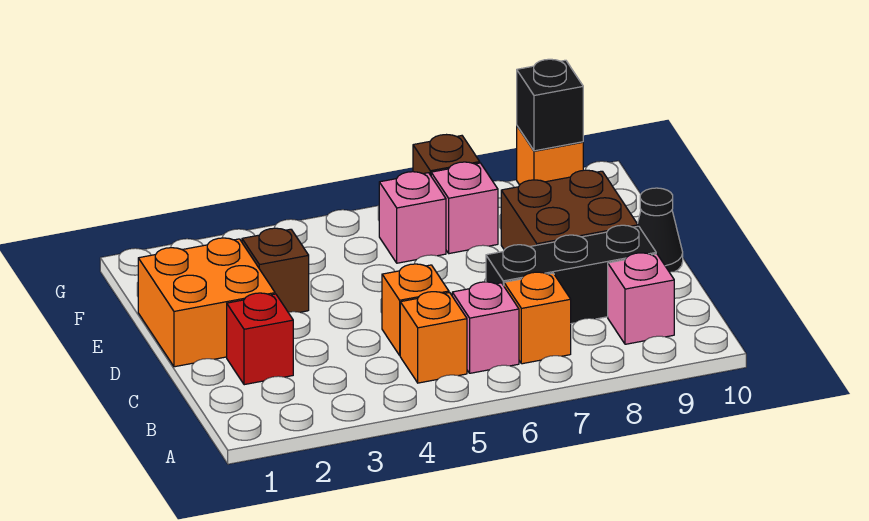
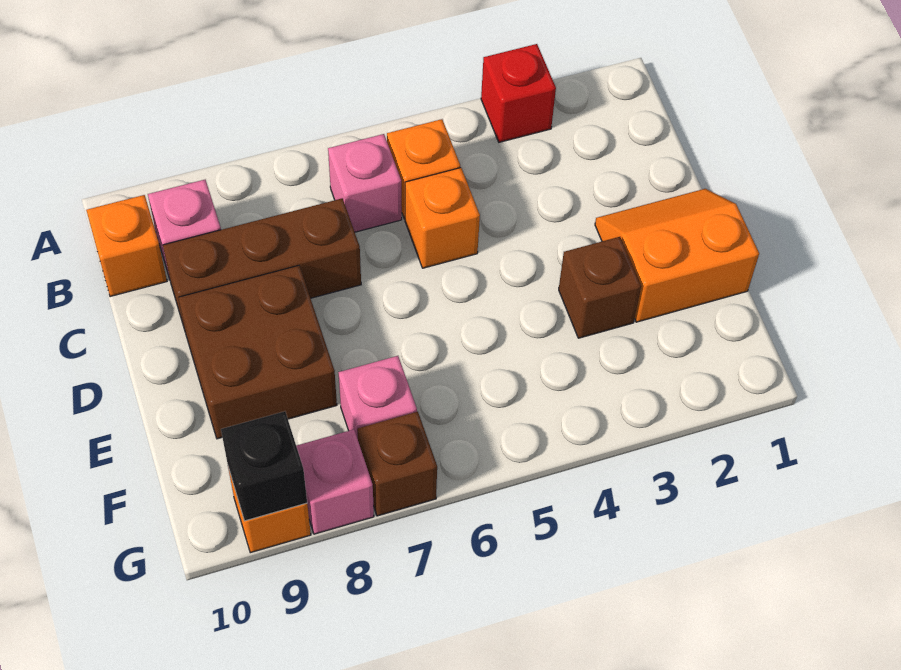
orange brick B7 level 1 -> orange brick B10 level 1
red brick C2 level 1 -> red brick A3 level 1
black brick C7:C9 level 1 -> brown brick C7:C9 level 1
orange brick D1:E2 level 1 -> orange slope D1:E2 level 1 top E
black cone D10 level 1 -> none
pink brick F6 level 1 -> pink brick G8 level 1

